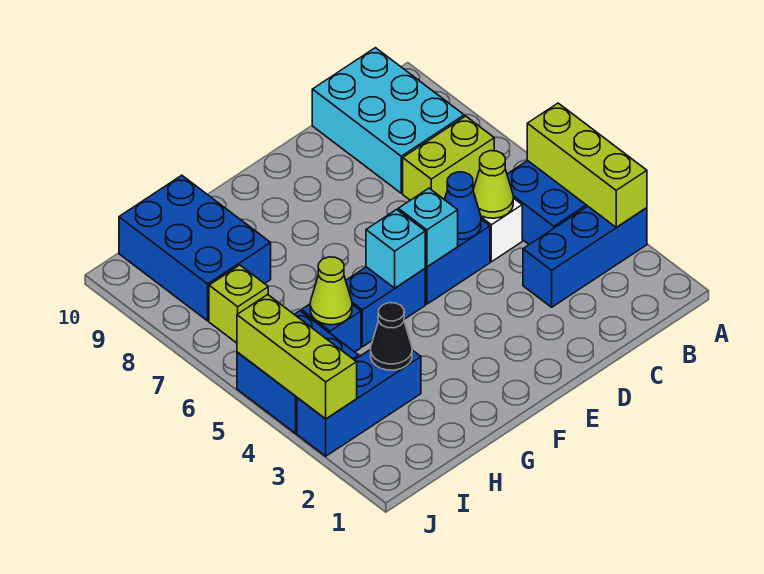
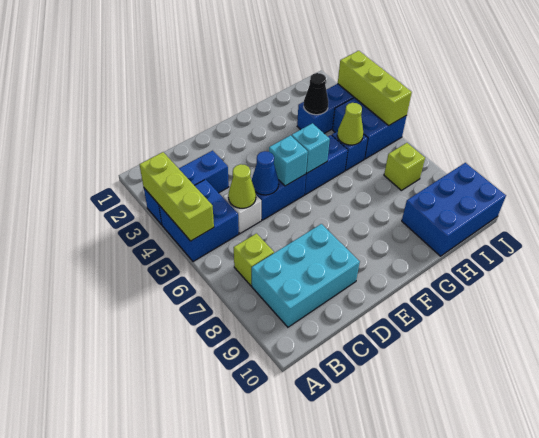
lime brick B7:C7 level 1 -> lime brick B7 level 1
cyan brick B8:C10 level 1 -> cyan brick B8:D9 level 1
blue brick H8:I10 level 1 -> blue brick H9:J10 level 1

